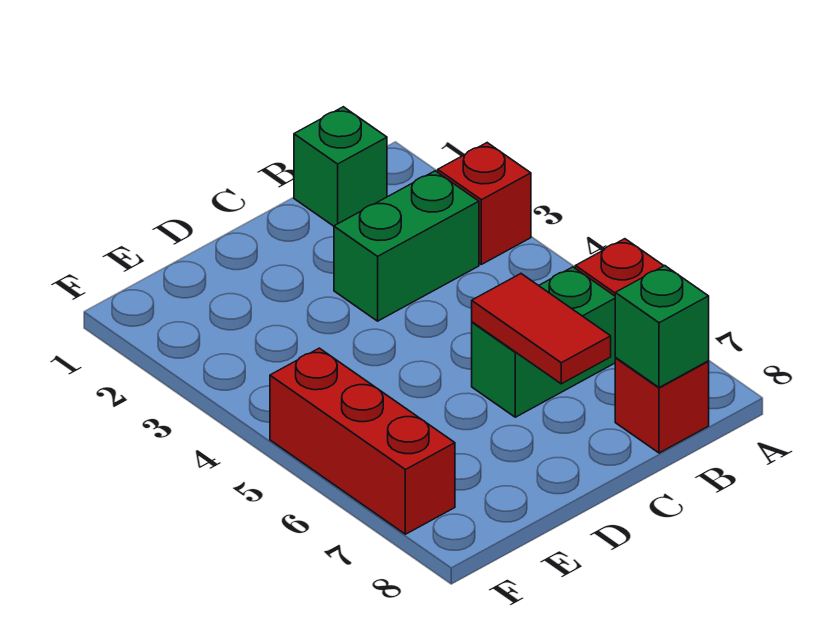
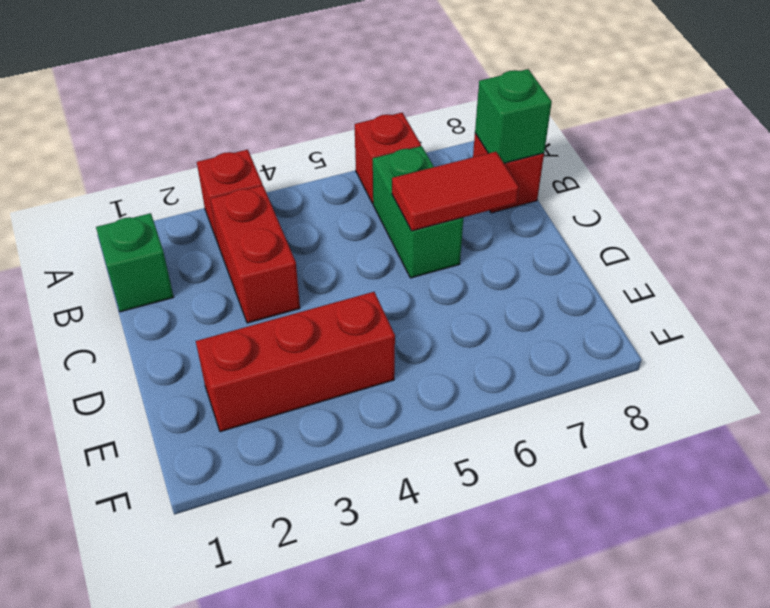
green brick B3:C3 level 1 -> red brick B3:C3 level 1
red brick F5:F7 level 1 -> red brick E2:E4 level 1

